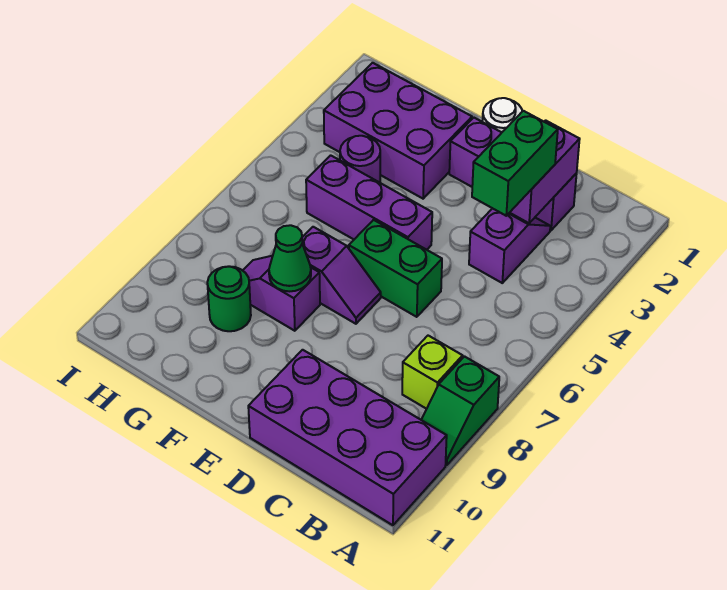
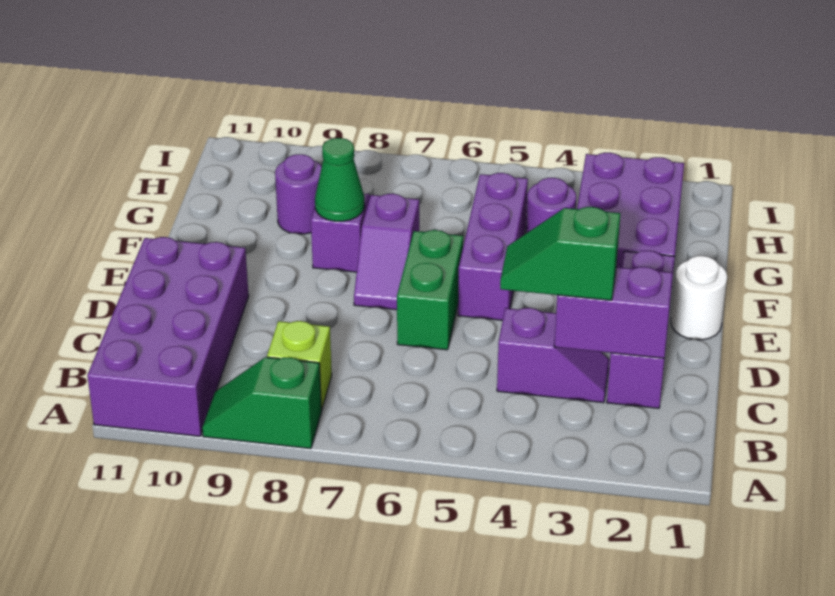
green brick C3:C4 level 3 -> green slope C3:C4 level 3 top 3
green round brick G9 level 1 -> purple round brick G9 level 1

